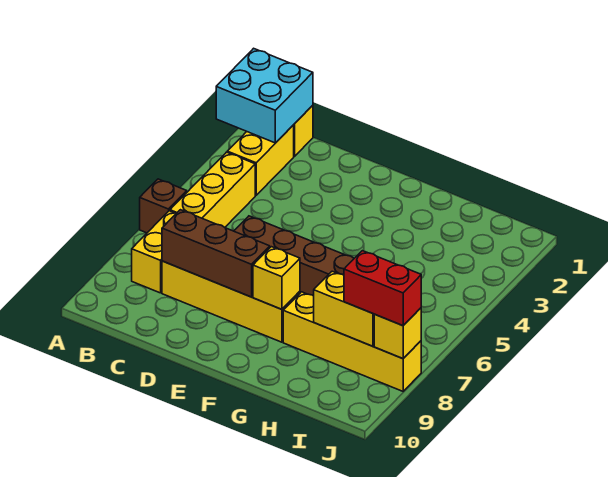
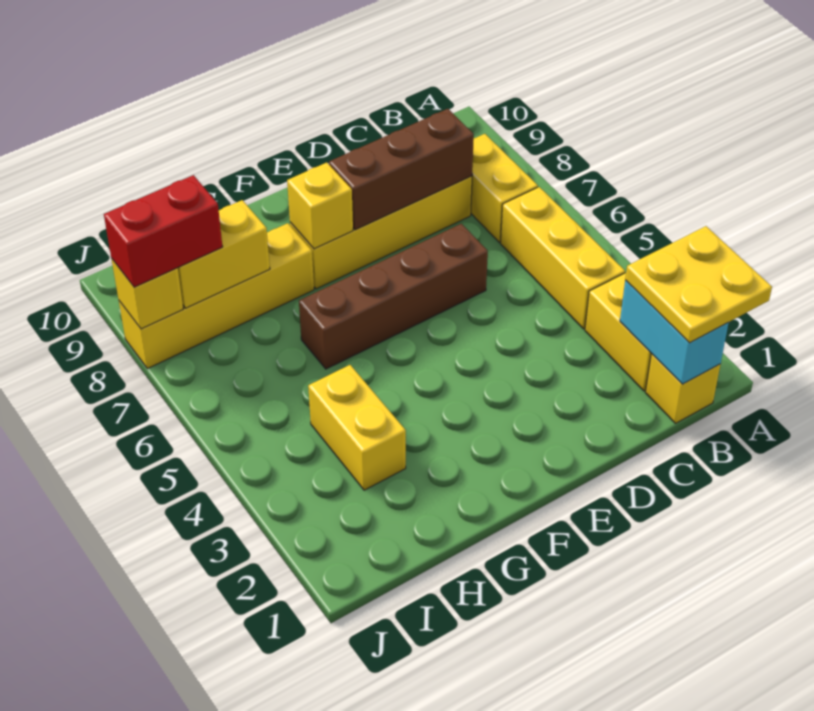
cyan brick A1:B2 level 2 -> cyan brick B1:B2 level 2
none -> yellow plate A1:B2 level 3
brown brick A6 level 1 -> none
none -> yellow brick H3:H4 level 1

